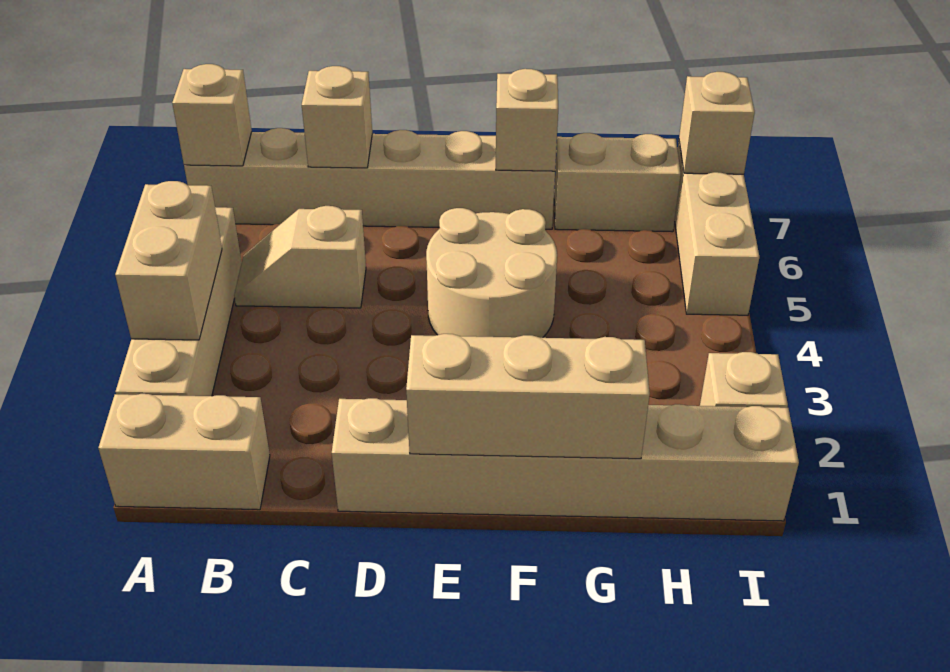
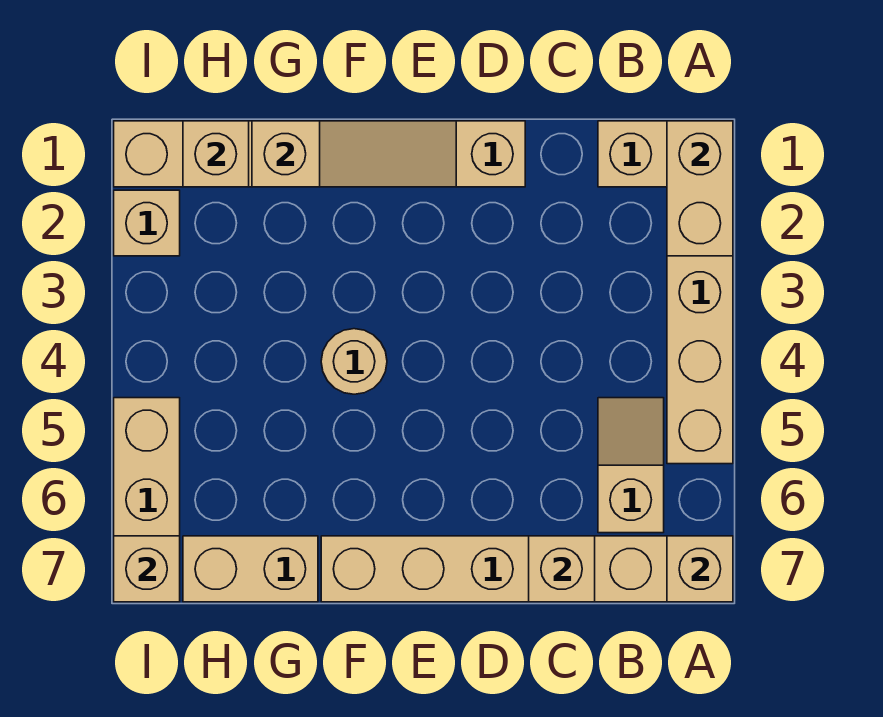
tan brick A3:A4 level 2 -> tan brick A1:A2 level 2
tan slope B5:C5 level 1 top C -> tan slope B5:B6 level 1 top 6
tan brick E1:G1 level 2 -> tan slope E1:G1 level 2 top G
tan round brick E4:F5 level 1 -> tan round brick F4 level 1
tan brick F7 level 2 -> tan brick H1 level 2

